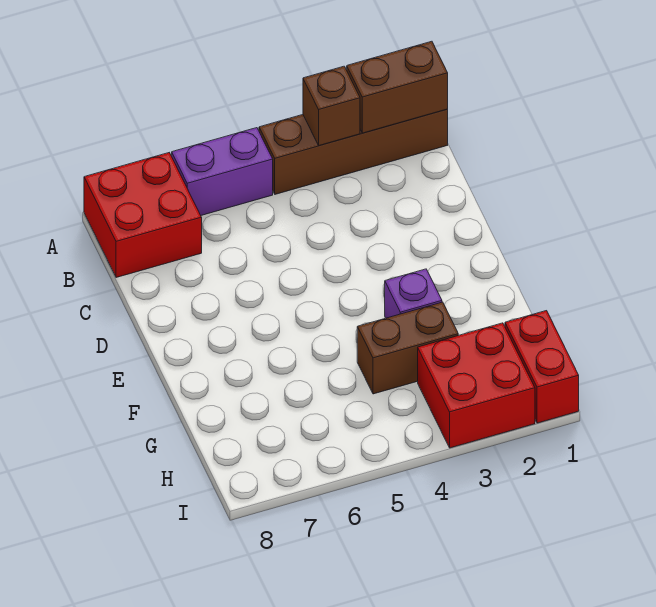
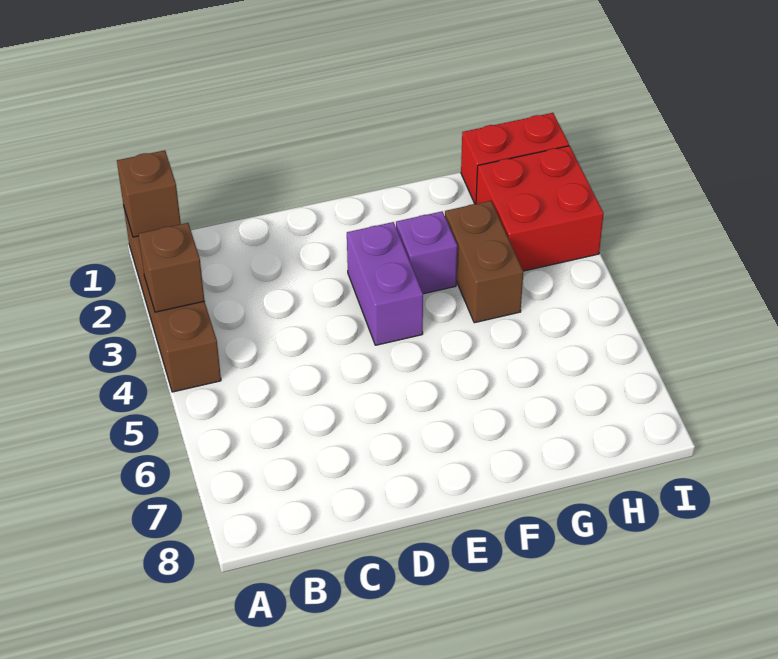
brown brick A1:A2 level 2 -> brown brick A1 level 2
purple brick A5:A6 level 1 -> purple brick E3:E4 level 1
red brick A7:B8 level 1 -> none

